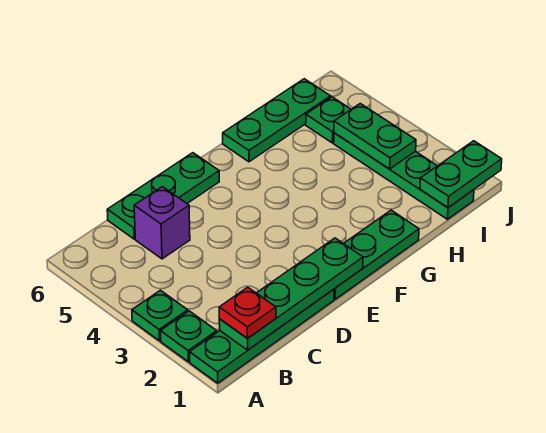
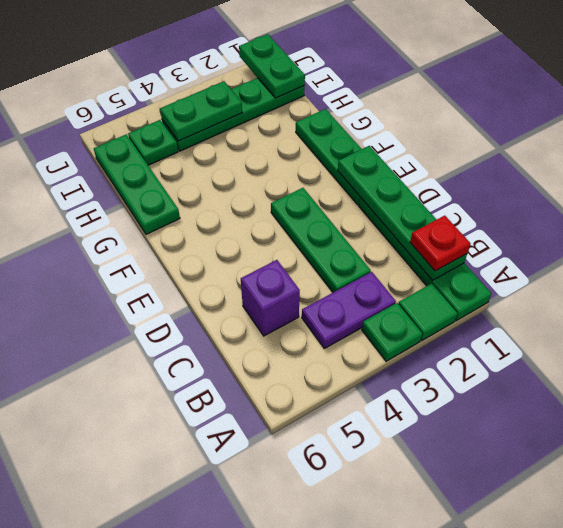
green plate A2 level 1 -> green tile A2 level 1
none -> purple plate B3:B4 level 1
green plate C6:E6 level 1 -> green plate C3:E3 level 1

